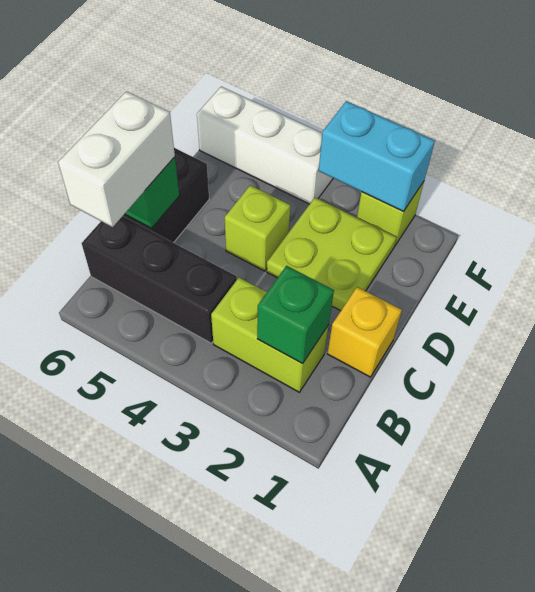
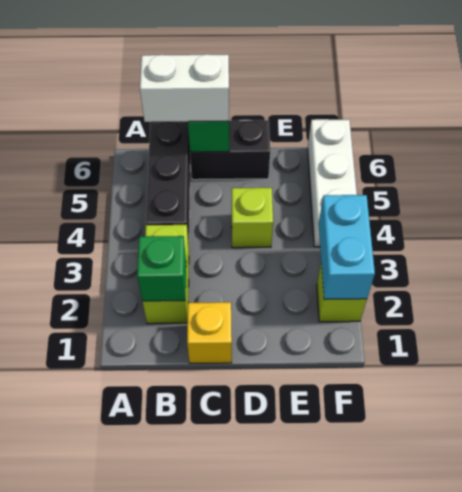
lime plate D2:E3 level 1 -> none

